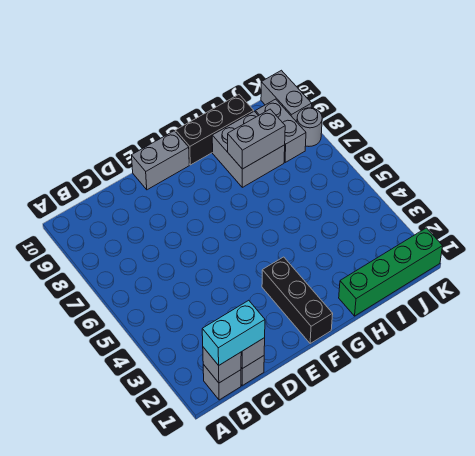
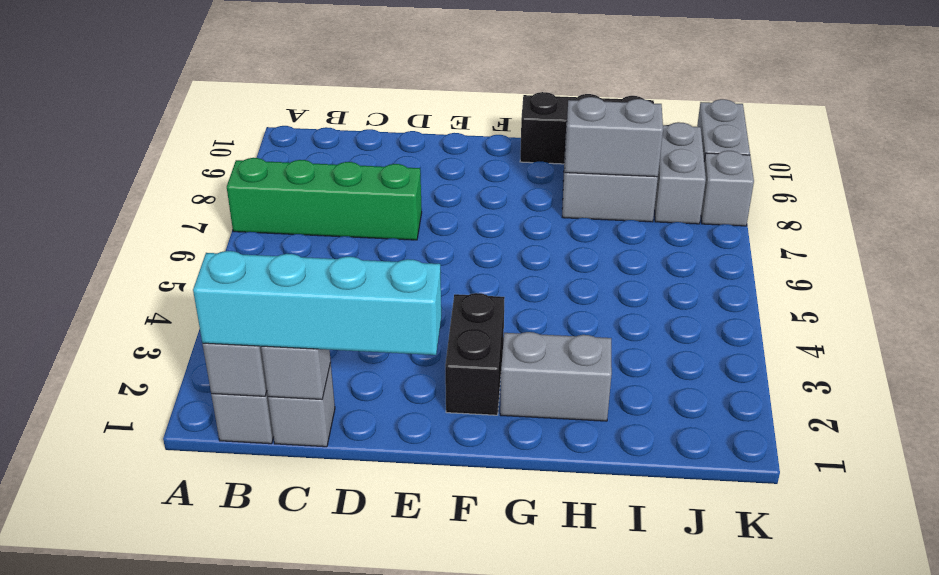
cyan brick B1:C1 level 3 -> cyan brick B1:E1 level 3
grey brick E10:F10 level 1 -> grey brick G2:H2 level 1
black brick F1:F3 level 1 -> black brick F2:F3 level 1
green brick H1:K1 level 1 -> green brick A7:D7 level 1
grey round brick K8 level 1 -> grey brick K8 level 1

